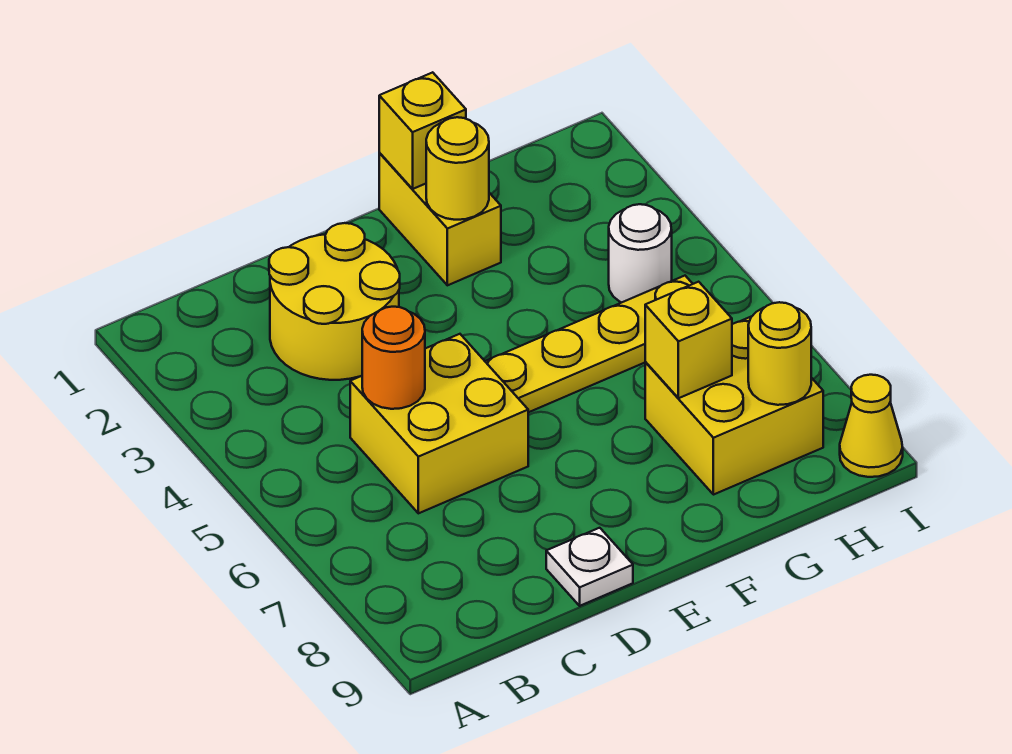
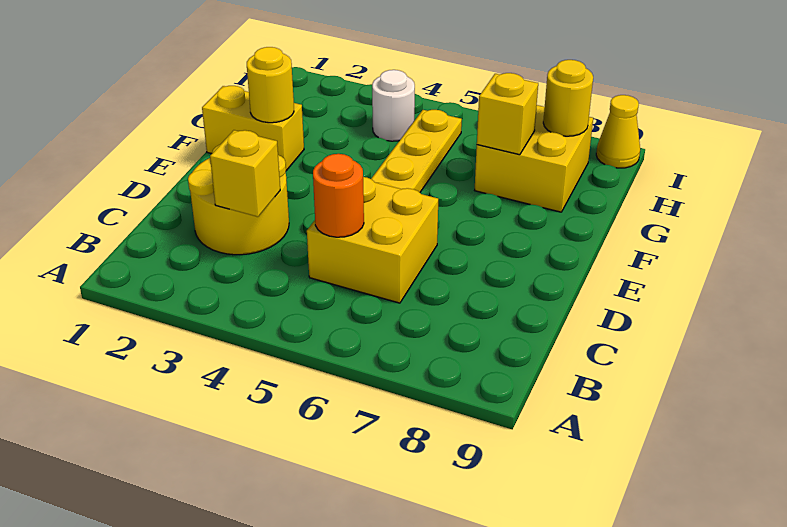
white plate D9 level 1 -> none
yellow brick F1 level 2 -> yellow brick C3 level 2

